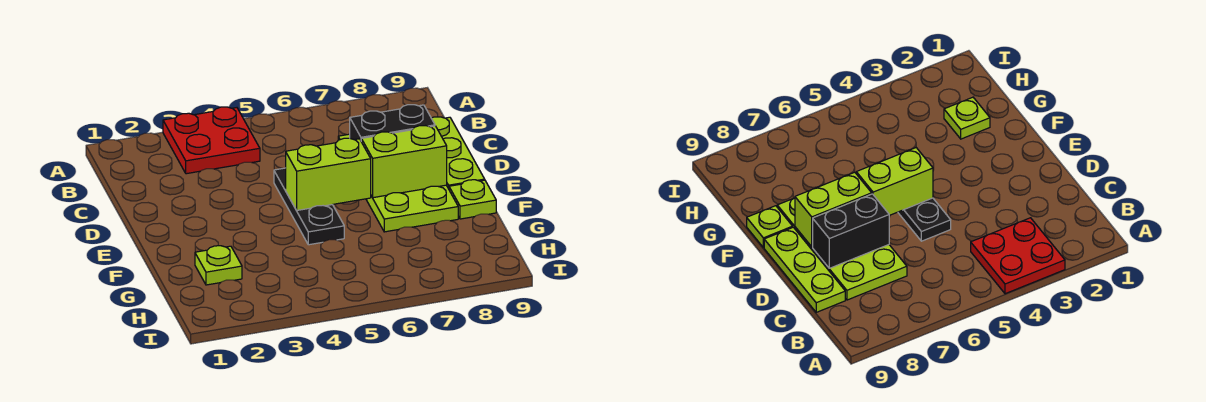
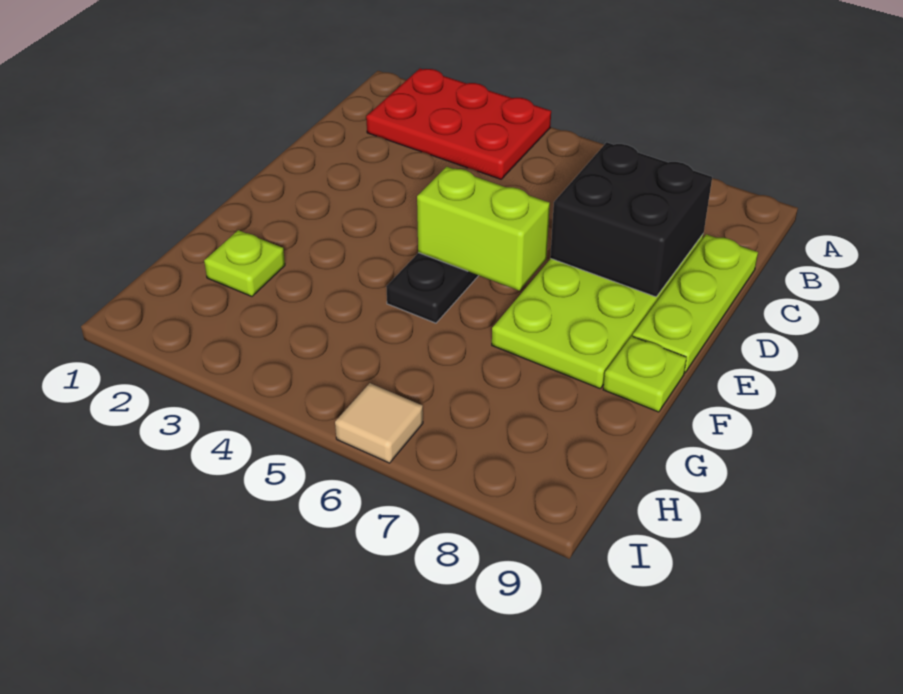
red plate A3:B4 level 1 -> red plate A2:B4 level 1
black brick D7:D8 level 2 -> black brick C7:D8 level 2
lime brick E7:E8 level 2 -> none
none -> tan tile I6 level 1

